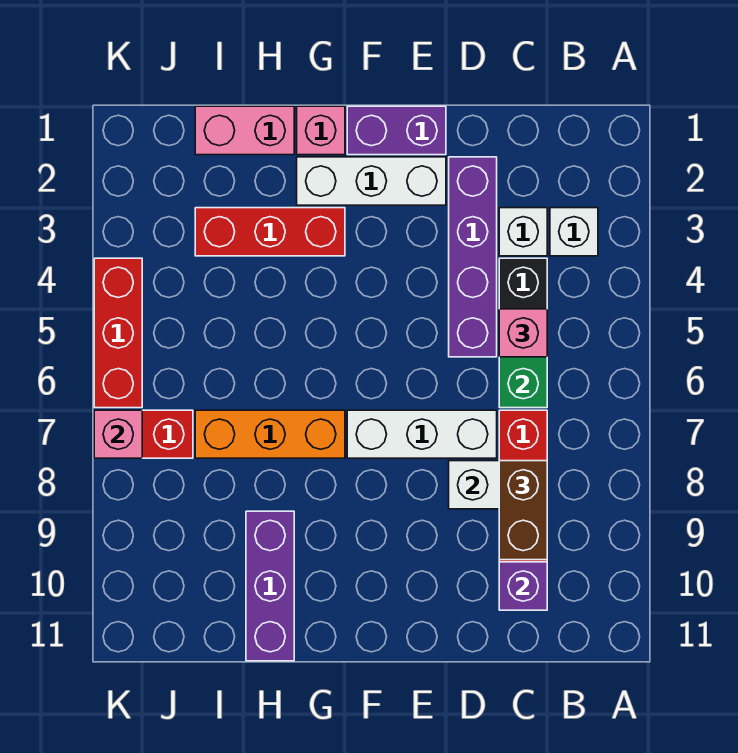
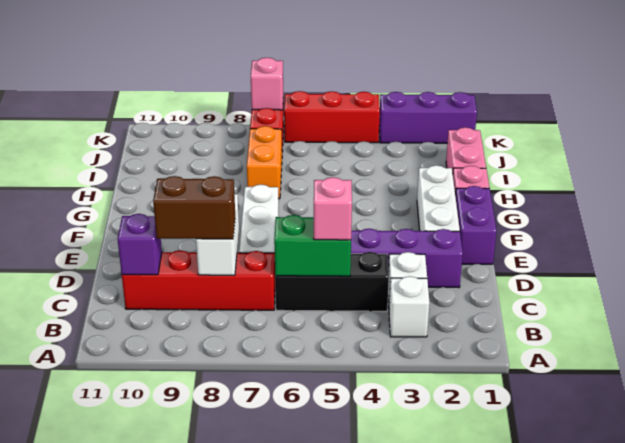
red brick G3:I3 level 1 -> none
orange brick G7:I7 level 1 -> orange brick H7:I7 level 1
purple brick H9:H11 level 1 -> purple brick K1:K3 level 1

